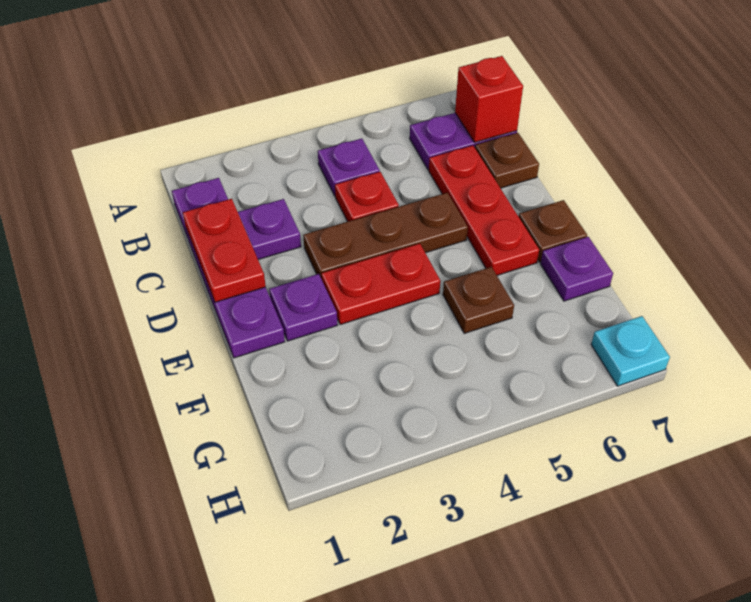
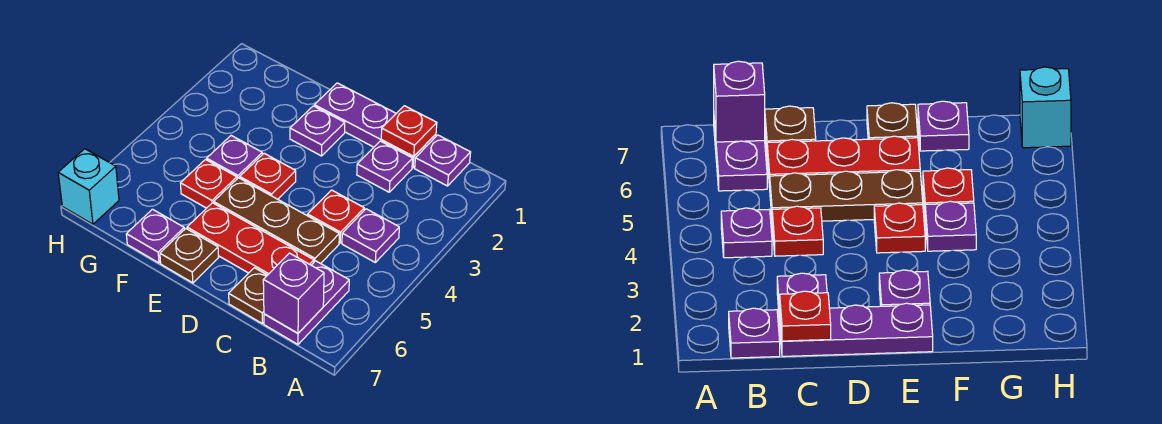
red brick B7 level 2 -> purple brick B7 level 2
red plate C1:D1 level 2 -> red plate C1 level 2
brown plate D3:D5 level 1 -> brown plate C5:E5 level 1
red plate E3:E4 level 1 -> red plate E4 level 1
none -> purple plate F4 level 1
brown plate F5 level 1 -> red plate F5 level 1
cyan plate H7 level 1 -> cyan brick H7 level 1

